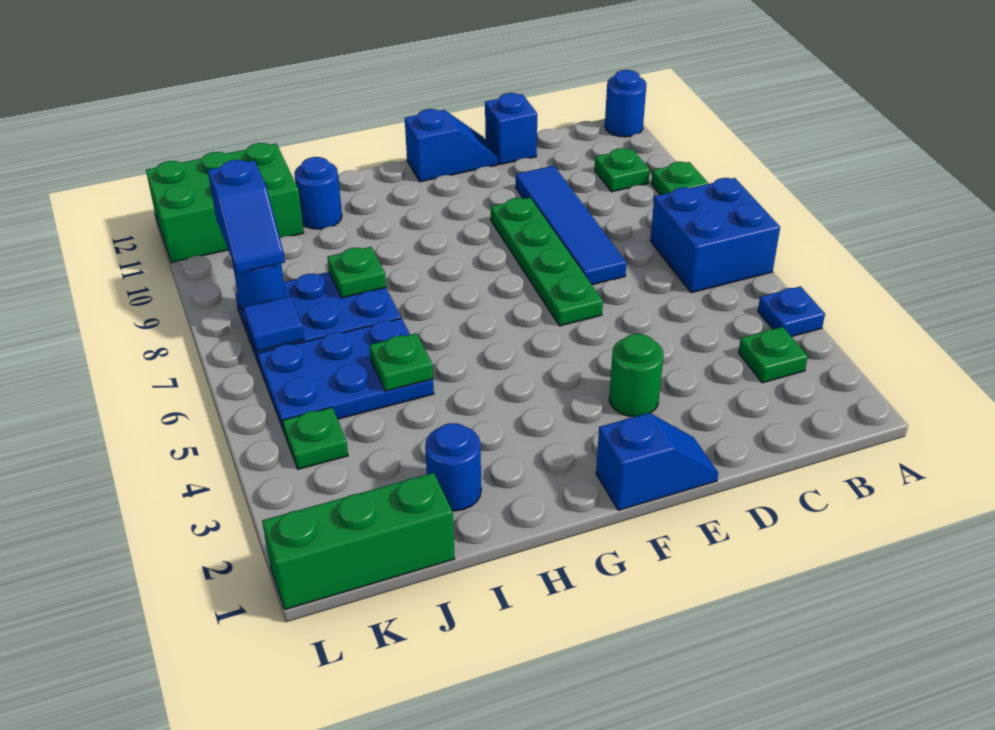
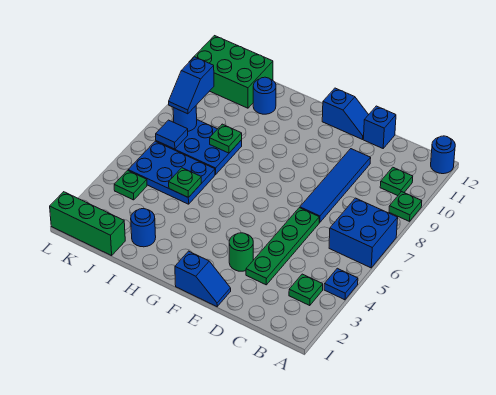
green plate E6:E9 level 1 -> green plate D3:D6 level 1

